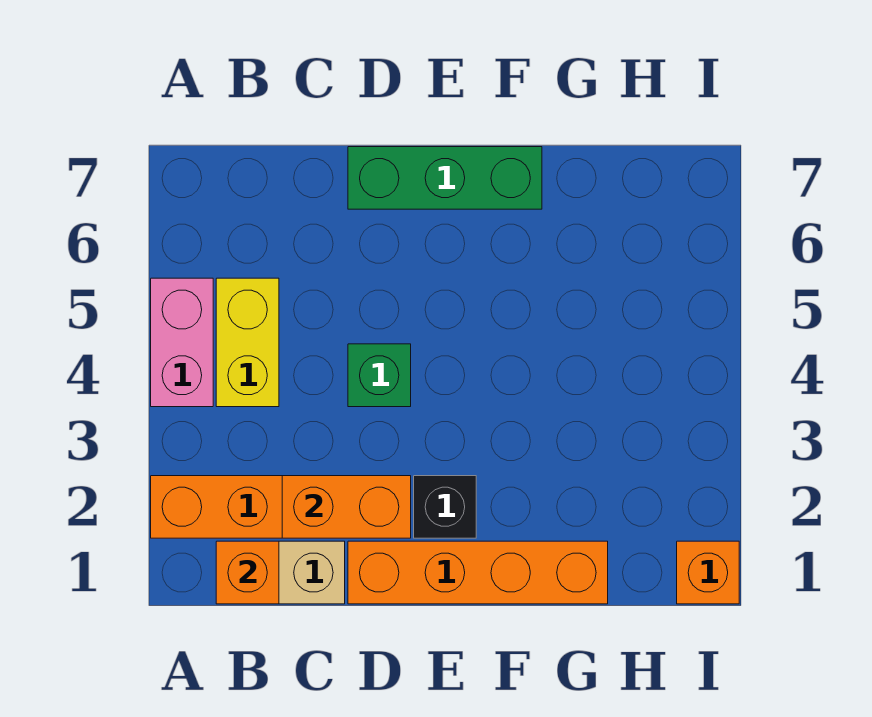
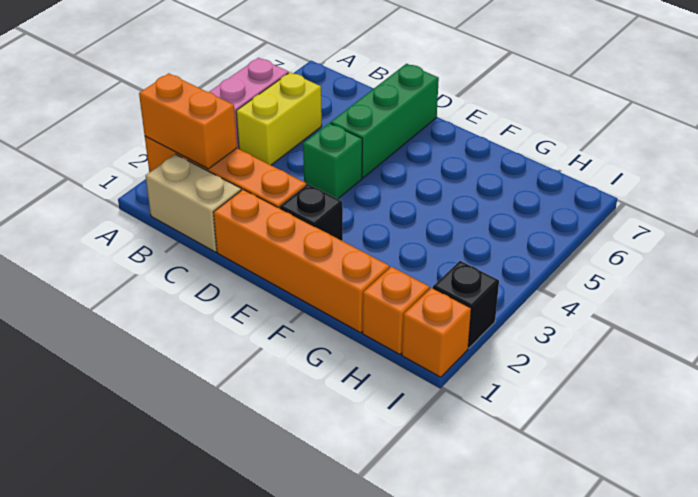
orange brick B1 level 2 -> orange brick H1 level 1
orange brick C2:D2 level 2 -> orange brick A2:B2 level 2
green brick D7:F7 level 1 -> green brick D5:D7 level 1
none -> black brick I2 level 1

